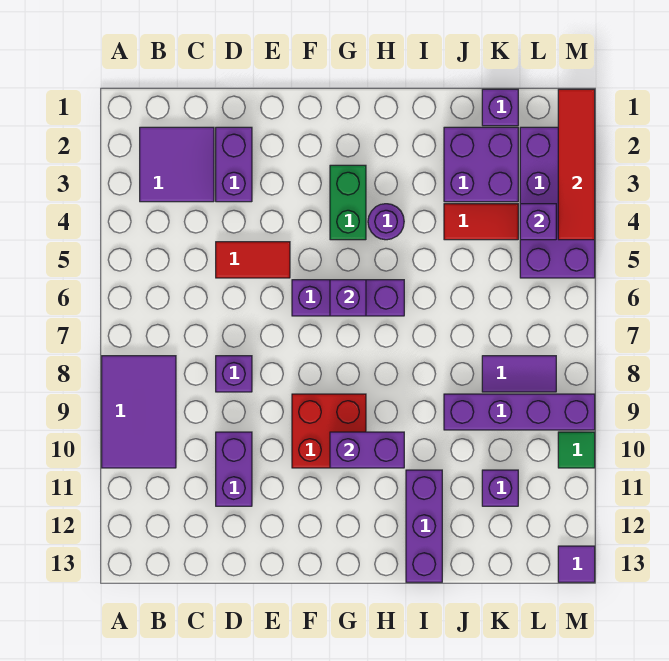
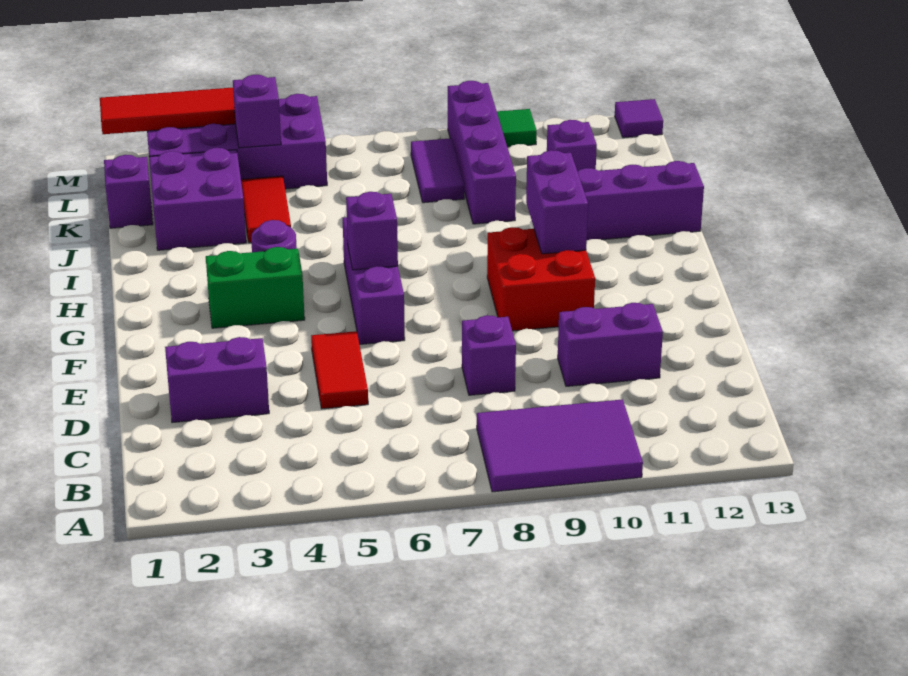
purple tile B2:C3 level 1 -> none

